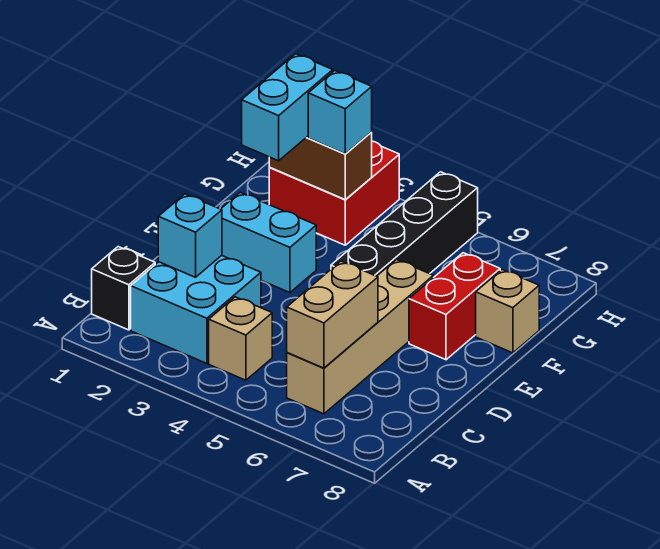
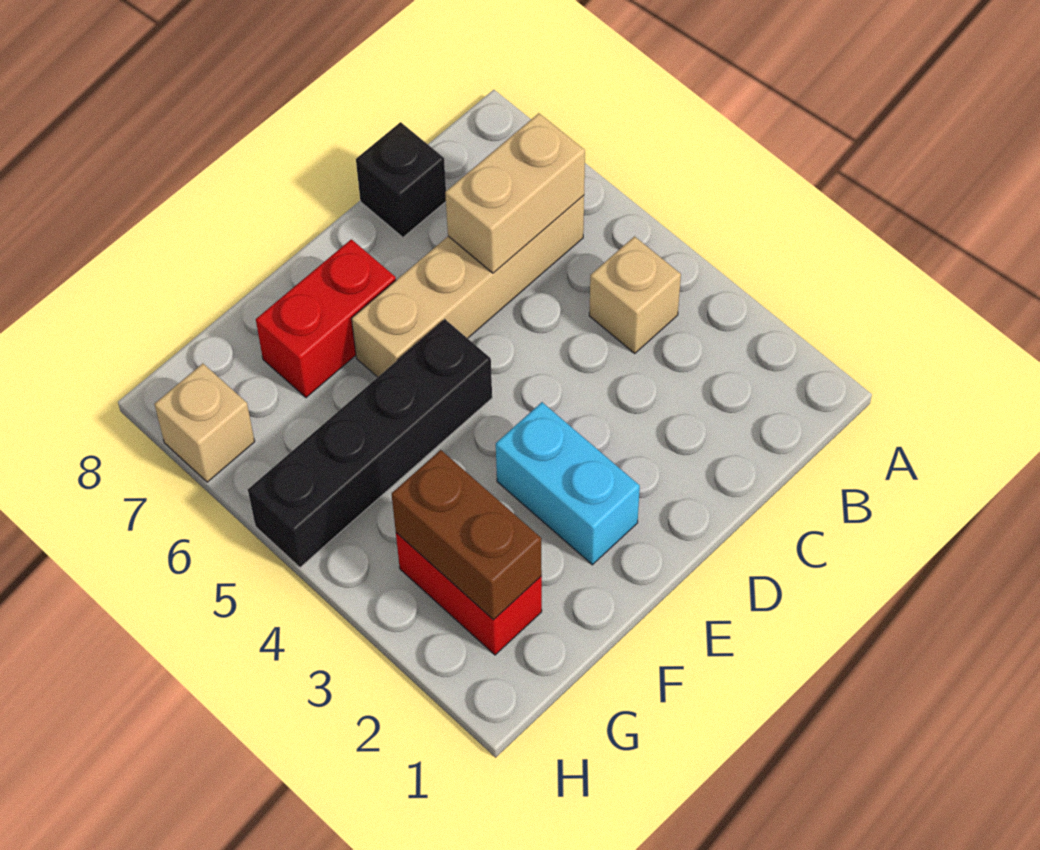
black brick B1 level 1 -> black brick C8 level 1
cyan brick B2:C3 level 1 -> none
cyan brick C2 level 2 -> none
cyan brick F2:G2 level 3 -> none
tan brick F8 level 1 -> tan brick H7 level 1
red brick G2:H3 level 1 -> red brick G2:G3 level 1
cyan brick G3 level 3 -> none

